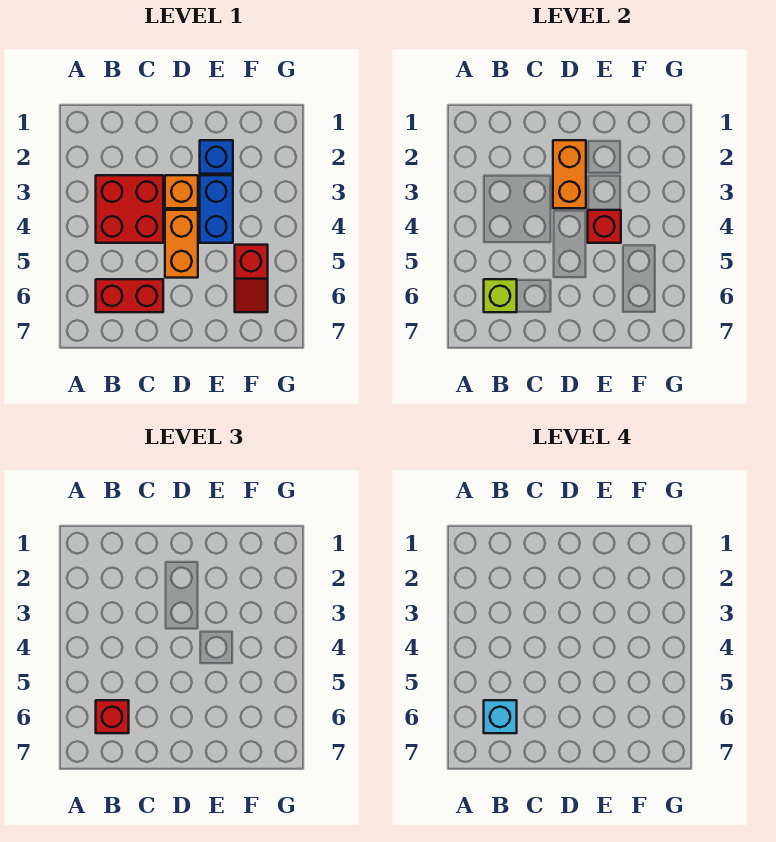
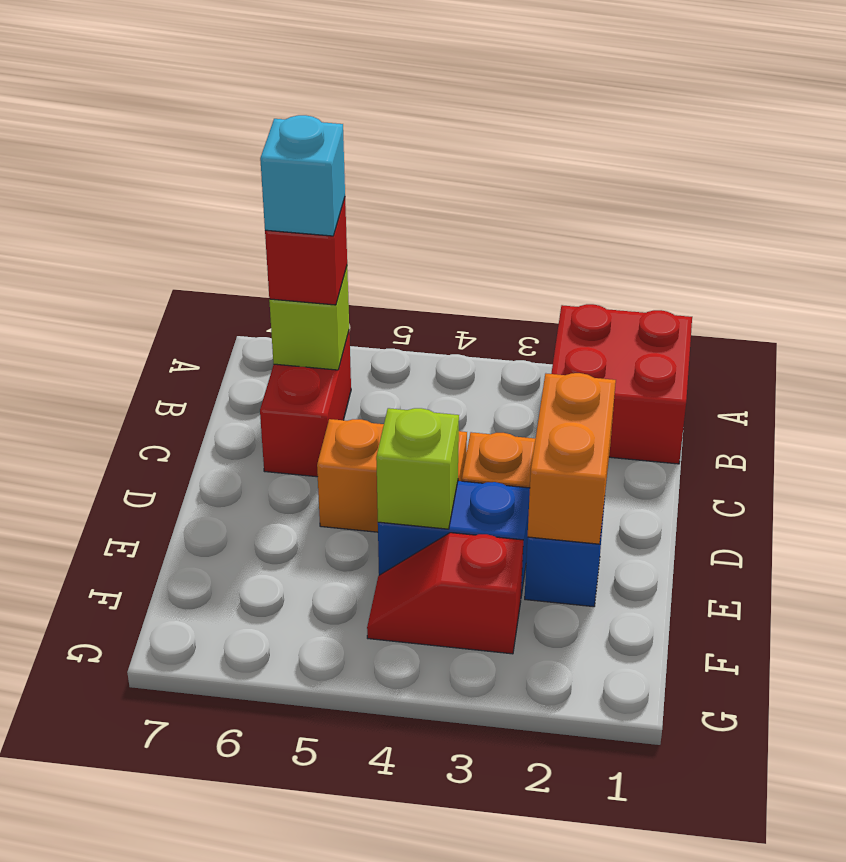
red brick B3:C4 level 1 -> red brick A1:B2 level 1
orange brick D2:D3 level 2 -> orange brick D2:E2 level 2
red brick E4 level 2 -> lime brick E4 level 2
red slope F5:F6 level 1 top 5 -> red slope F3:F4 level 1 top 3

